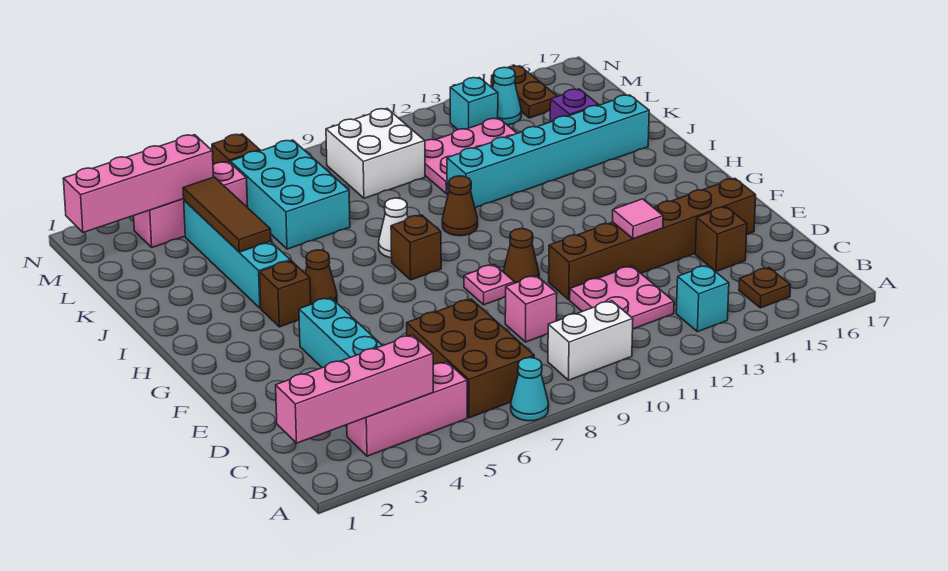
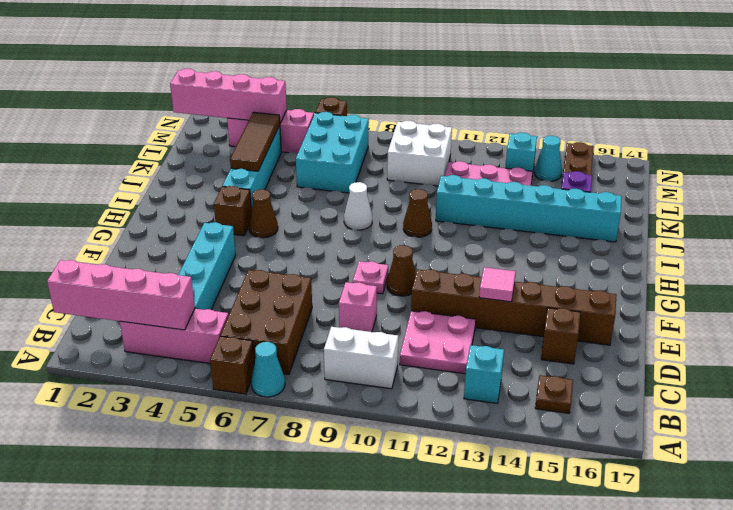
brown brick H8 level 1 -> brown brick A6 level 1

